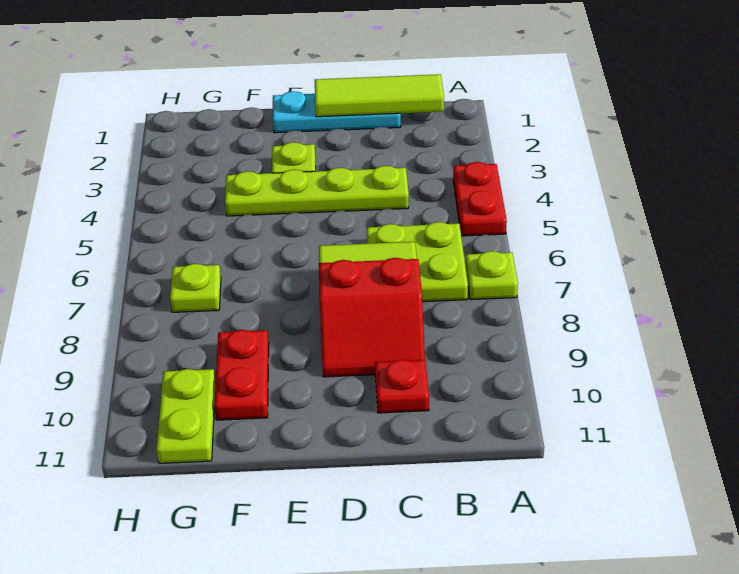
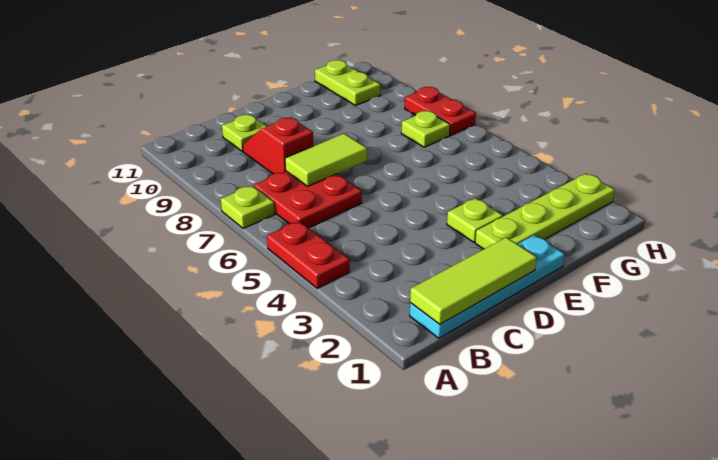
lime plate B6:C7 level 1 -> red plate B6:C7 level 1
cyan plate C1:E1 level 1 -> cyan plate B1:E1 level 1
lime plate C4:F4 level 1 -> lime plate E2:H2 level 1
red slope C8:D9 level 1 top 8 -> red slope C8:C9 level 1 top 8
red plate C10 level 1 -> lime plate C10 level 1
red plate F9:F10 level 1 -> red plate H7:H8 level 1

